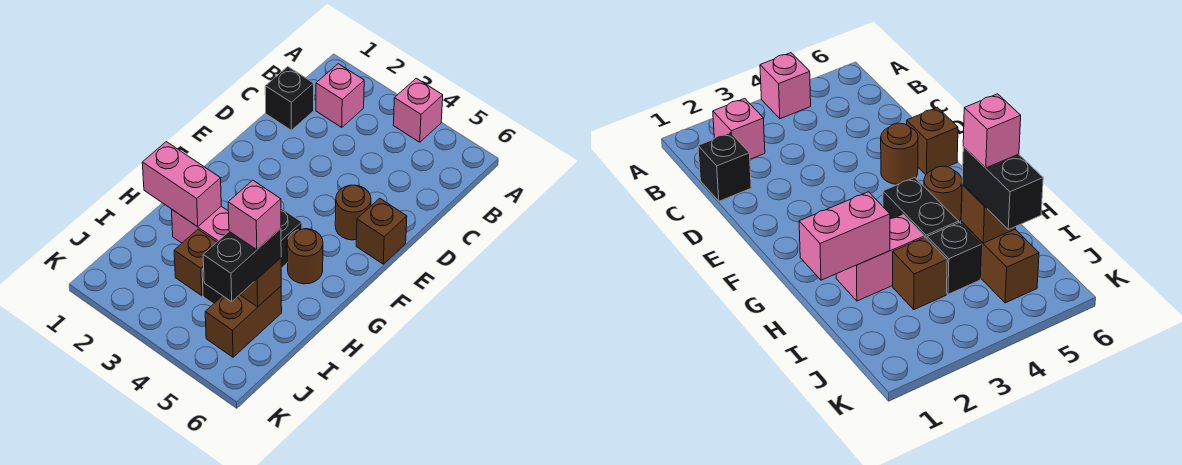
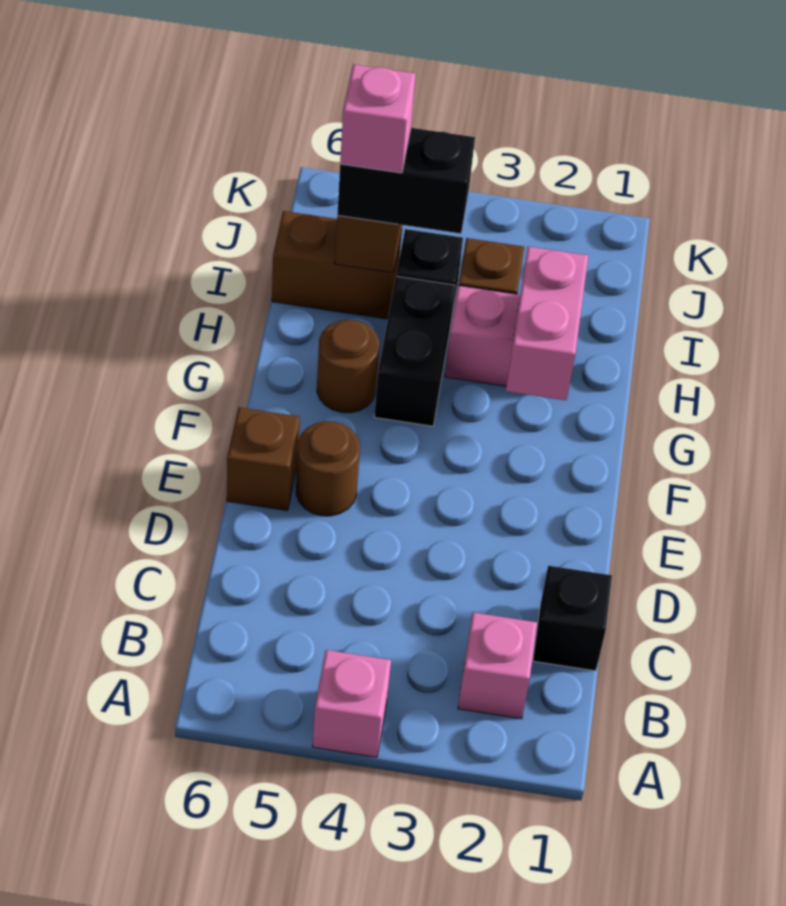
pink brick H1:H2 level 2 -> pink brick G2:H2 level 2
brown brick I5:J5 level 1 -> brown brick I5:I6 level 1
black brick I5:J5 level 3 -> black brick I4:I5 level 3

